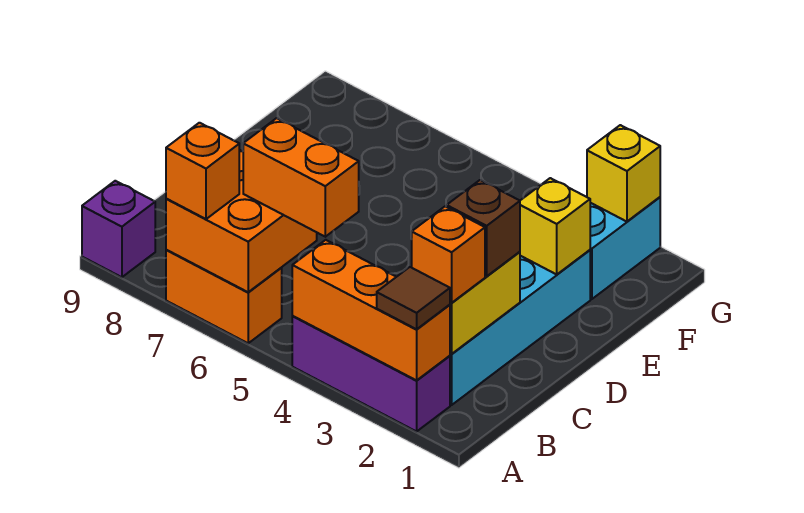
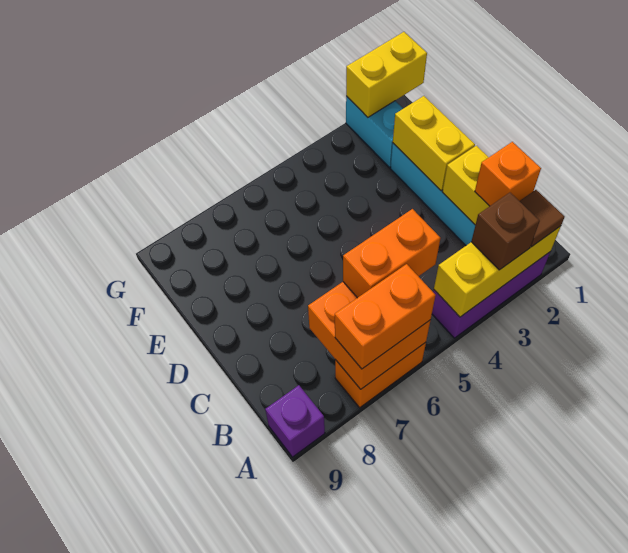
orange brick A2:A4 level 2 -> yellow brick A2:A4 level 2
orange brick A7 level 3 -> orange brick A6:A7 level 3
brown brick C2 level 3 -> brown brick A3 level 3
yellow brick E2 level 2 -> yellow brick D2:E2 level 2
yellow brick G2 level 2 -> yellow brick G1:G2 level 2

